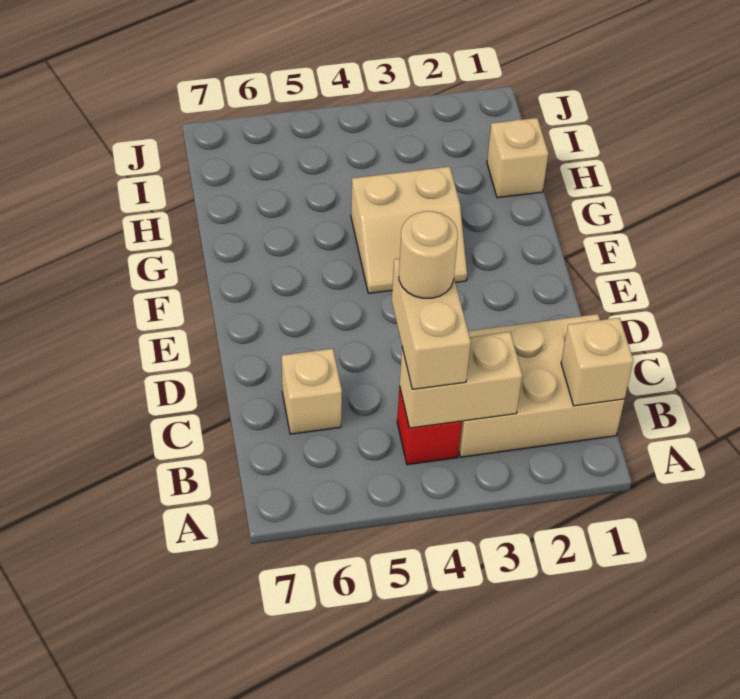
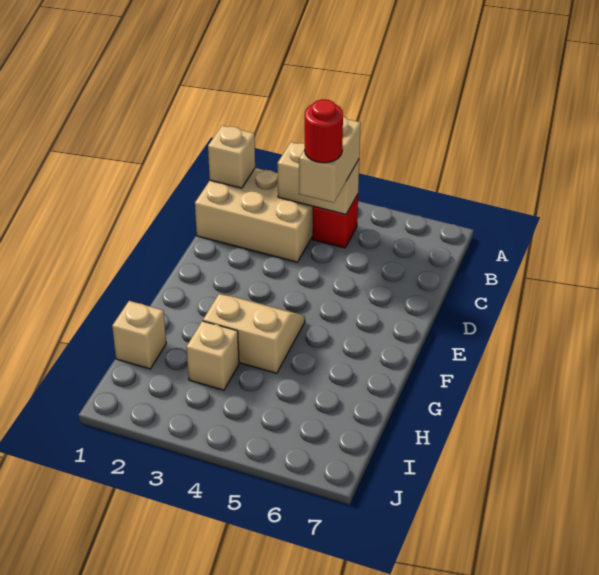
tan round brick C4 level 4 -> red round brick C4 level 4
tan brick C6 level 1 -> tan brick H3 level 1

